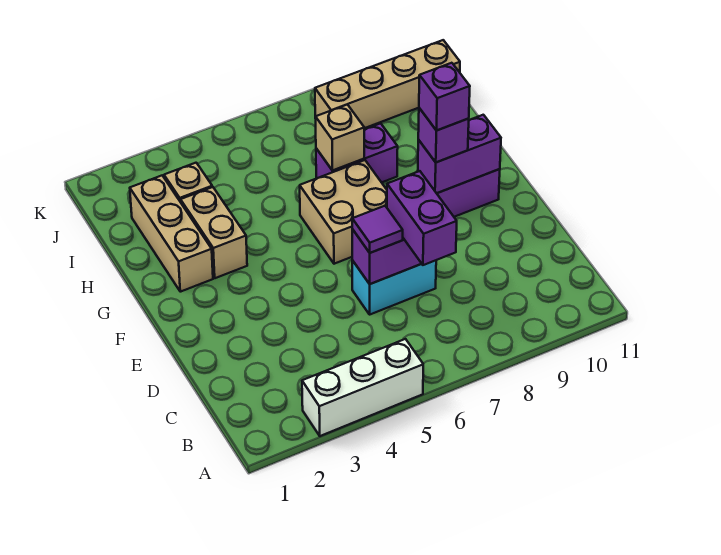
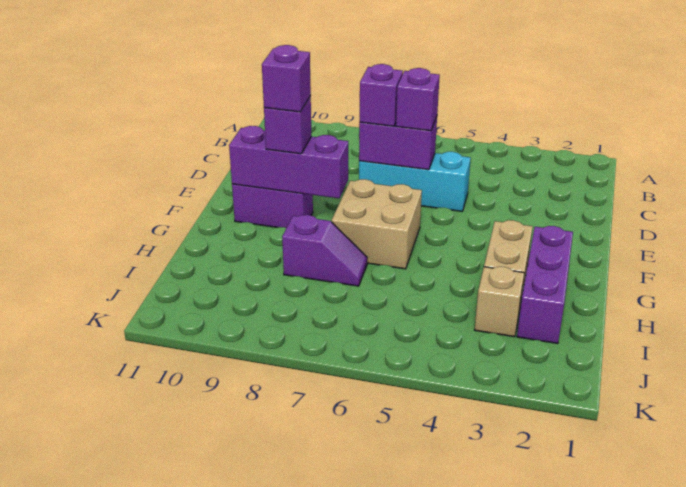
white brick A3:A5 level 1 -> none
purple brick C7:D7 level 3 -> purple brick D7 level 3
cyan brick D6:D7 level 1 -> cyan brick D5:D7 level 1
purple tile D6 level 3 -> purple brick D6 level 3
purple brick F9:F10 level 2 -> purple brick F8:F10 level 2
tan brick G2:I2 level 1 -> purple brick G2:I2 level 1
purple brick H7:H8 level 1 -> purple slope H7:H8 level 1 top 8
tan brick H7 level 2 -> none
tan brick J8:J11 level 1 -> none

